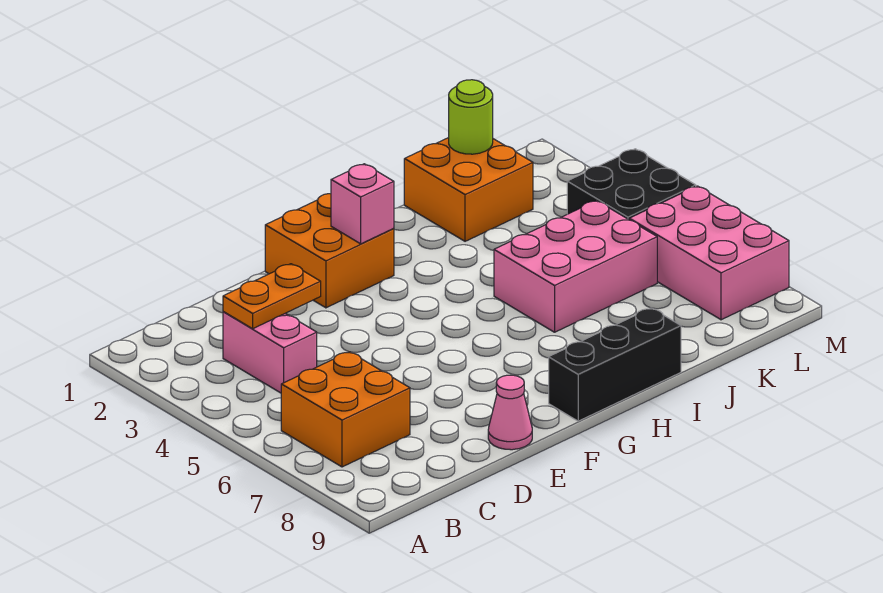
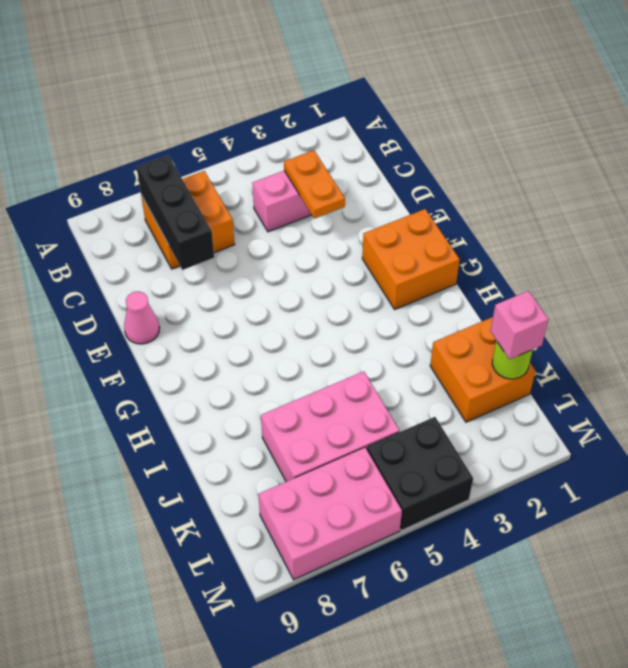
pink brick G2 level 2 -> pink brick K1 level 3
black brick G9:I9 level 1 -> black brick B7:D7 level 2
pink brick I5:K6 level 1 -> pink brick J5:K7 level 1

